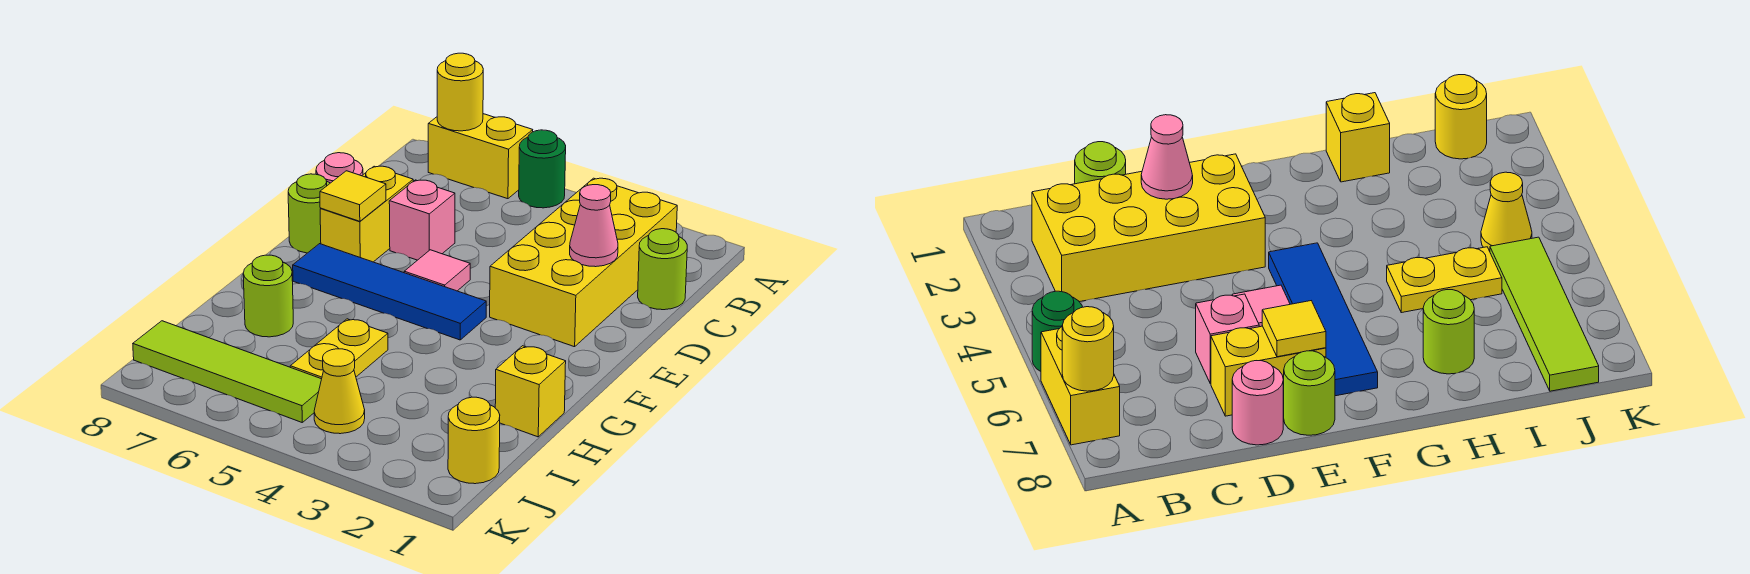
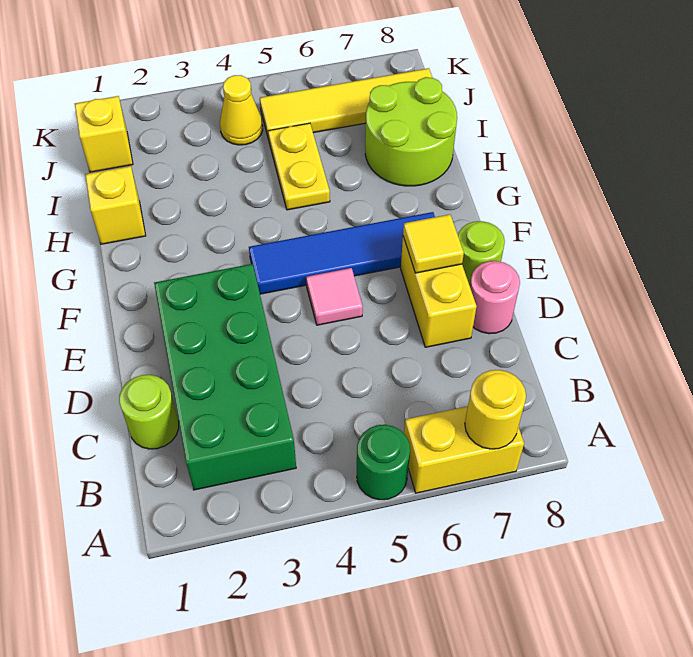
yellow brick B2:E3 level 1 -> green brick B2:E3 level 1
pink cone D2 level 2 -> none
pink brick D6 level 1 -> none
lime round brick H7 level 1 -> lime round brick H7:I8 level 1
yellow round brick J1 level 1 -> yellow brick J1 level 1
lime tile J5:J8 level 1 -> yellow tile J5:J8 level 1

